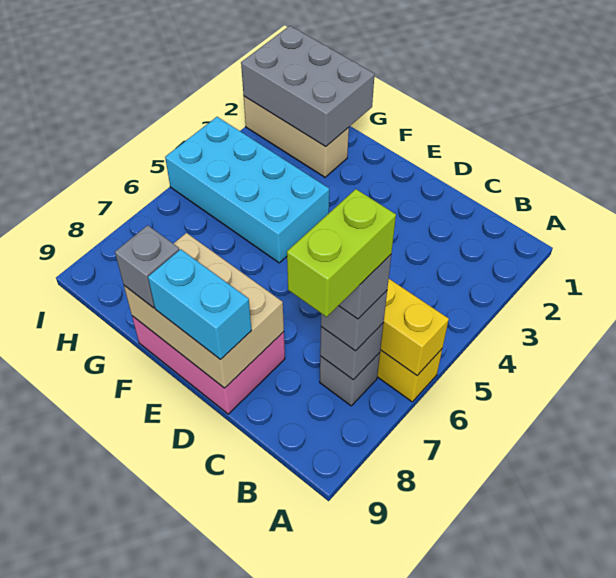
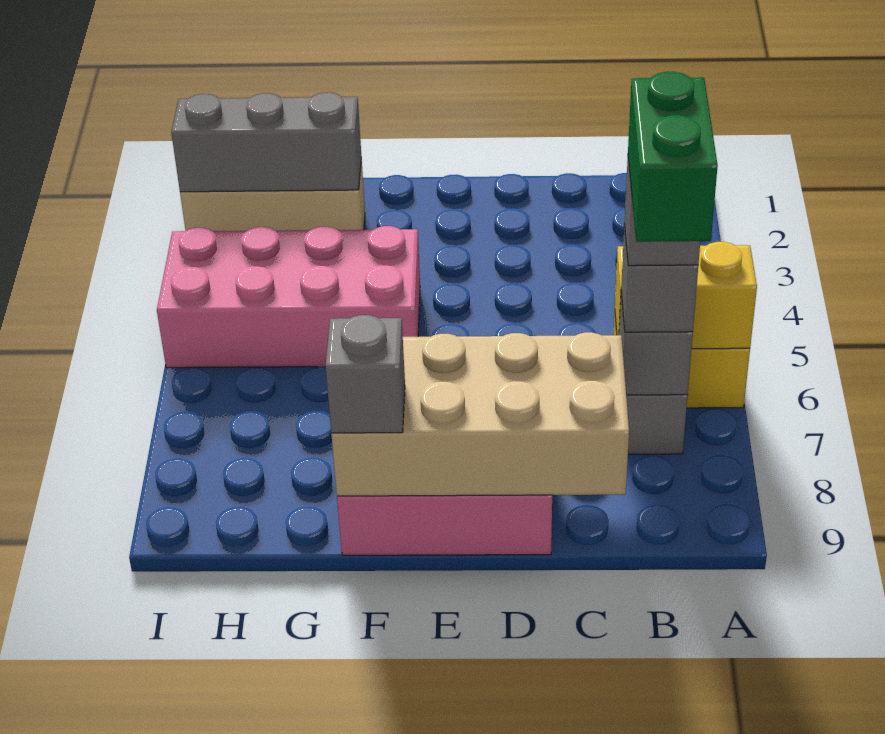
lime brick B7:B8 level 5 -> green brick B7:B8 level 5
tan brick D8:F9 level 2 -> tan brick C8:F9 level 2
cyan brick D9:E9 level 3 -> none
cyan brick F4:I5 level 1 -> pink brick F4:I5 level 1
grey brick G1:I2 level 2 -> grey brick G2:I2 level 2

